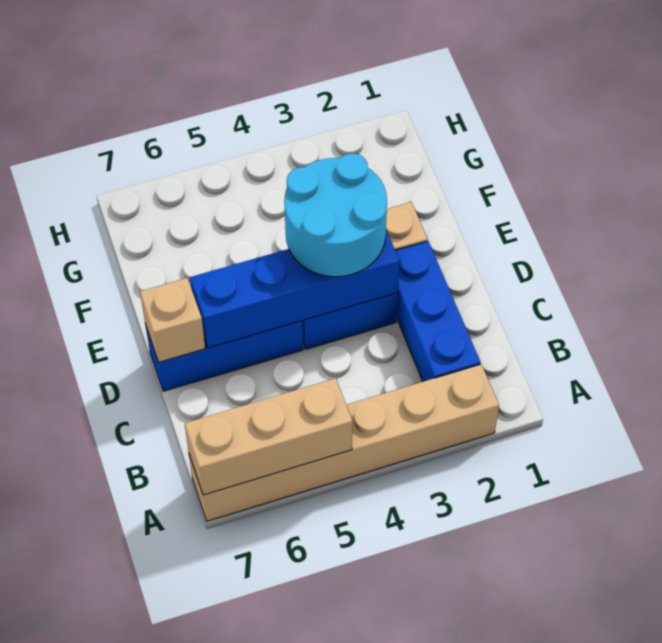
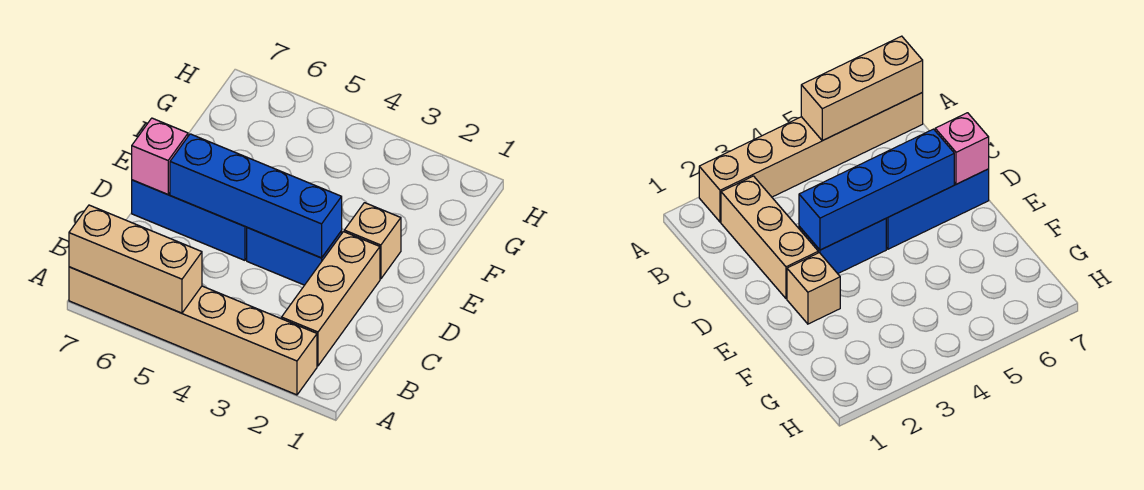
blue brick B2:D2 level 1 -> tan brick B2:D2 level 1
cyan round brick D3:E4 level 3 -> none
tan brick D7 level 2 -> pink brick D7 level 2

